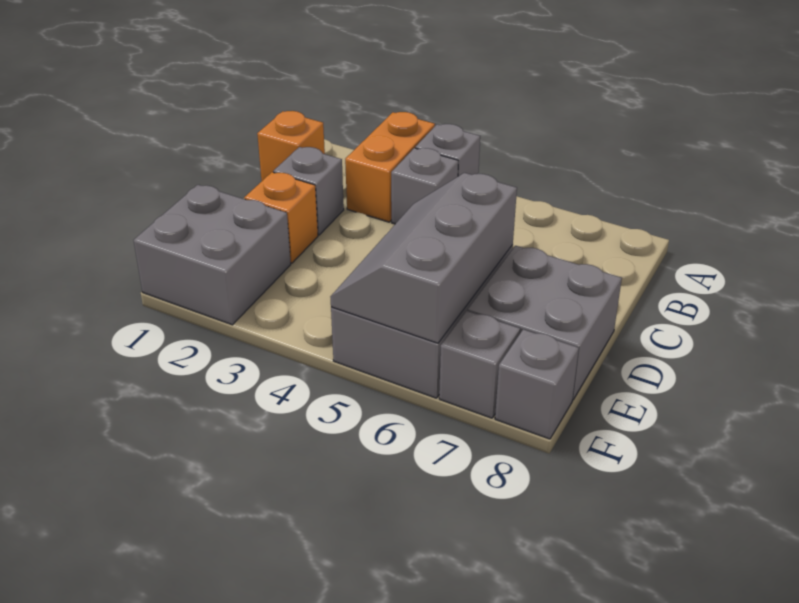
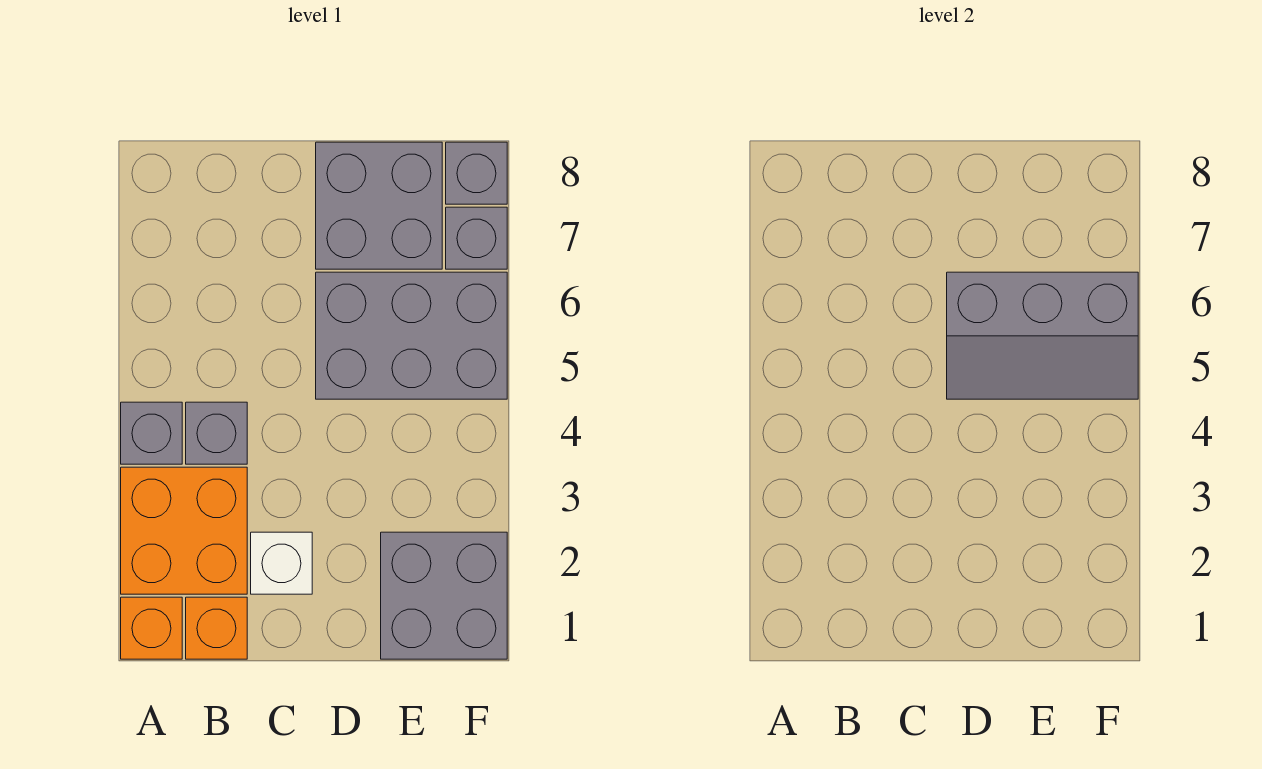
orange brick A3:B3 level 1 -> orange brick A2:B3 level 1
grey brick C2 level 1 -> white brick C2 level 1
orange brick D2 level 1 -> orange brick A1 level 1

